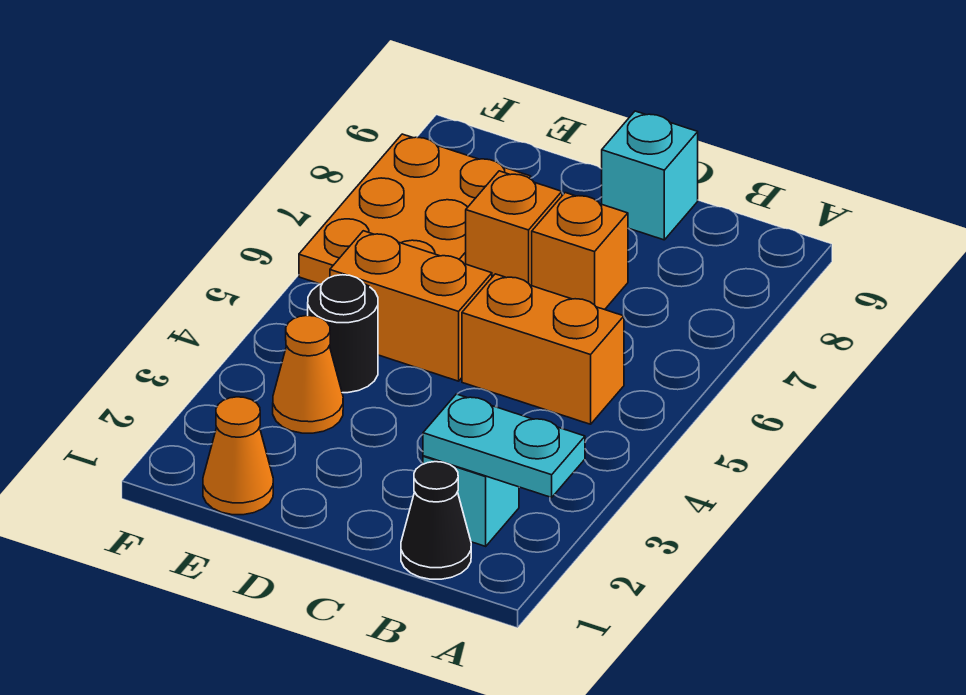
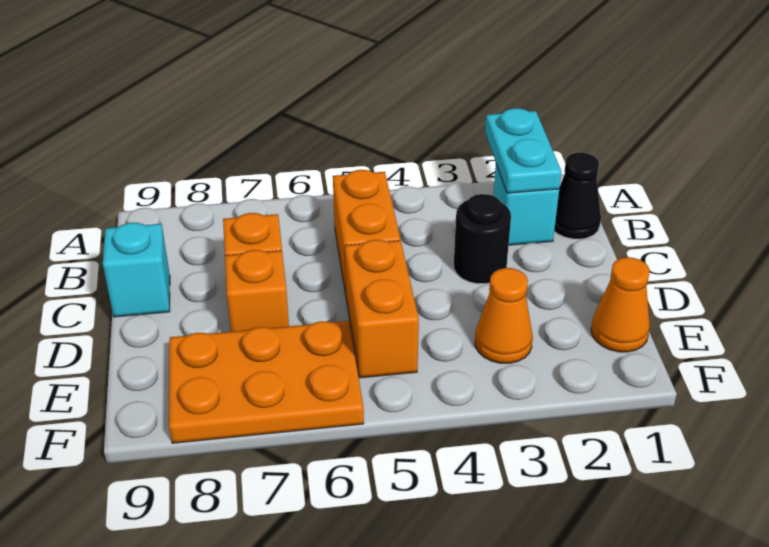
black round brick E4 level 1 -> black round brick C3 level 1

